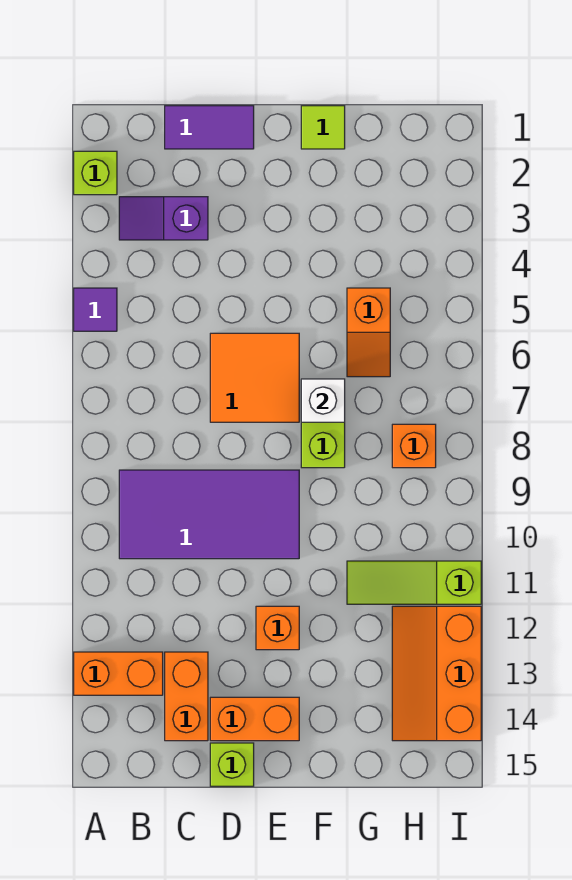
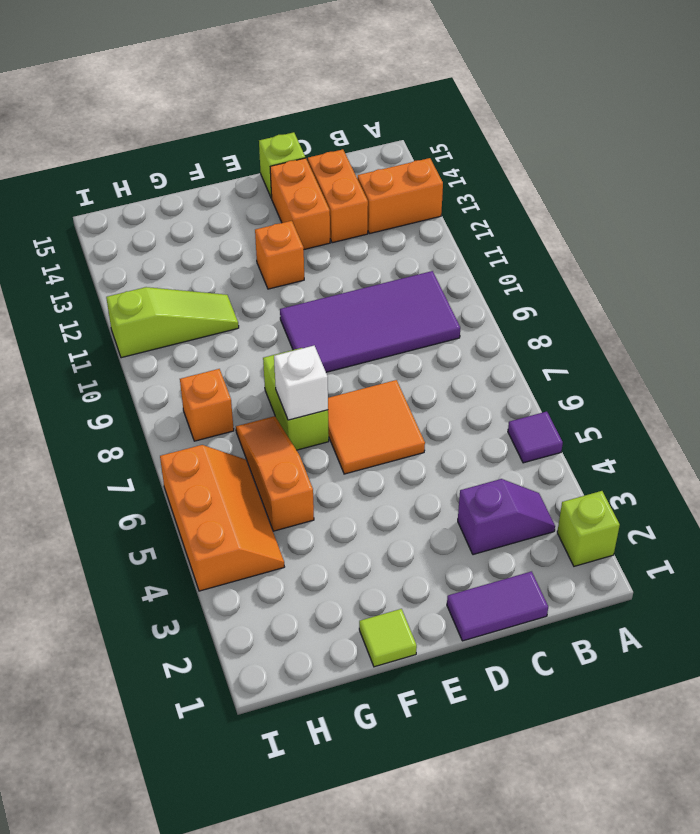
orange brick D14:E14 level 1 -> orange brick D13:D14 level 1
orange slope G5:G6 level 1 top 5 -> orange slope G5:G7 level 1 top 5
orange slope H12:I14 level 1 top I -> orange slope H4:I6 level 1 top I

